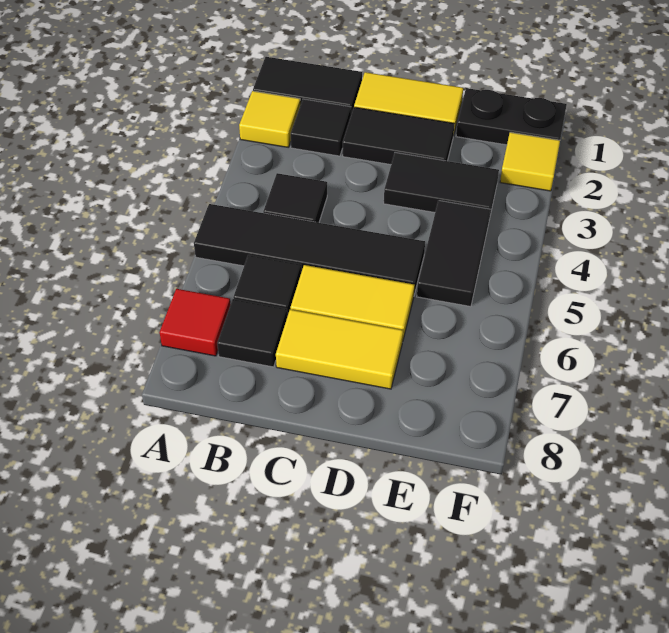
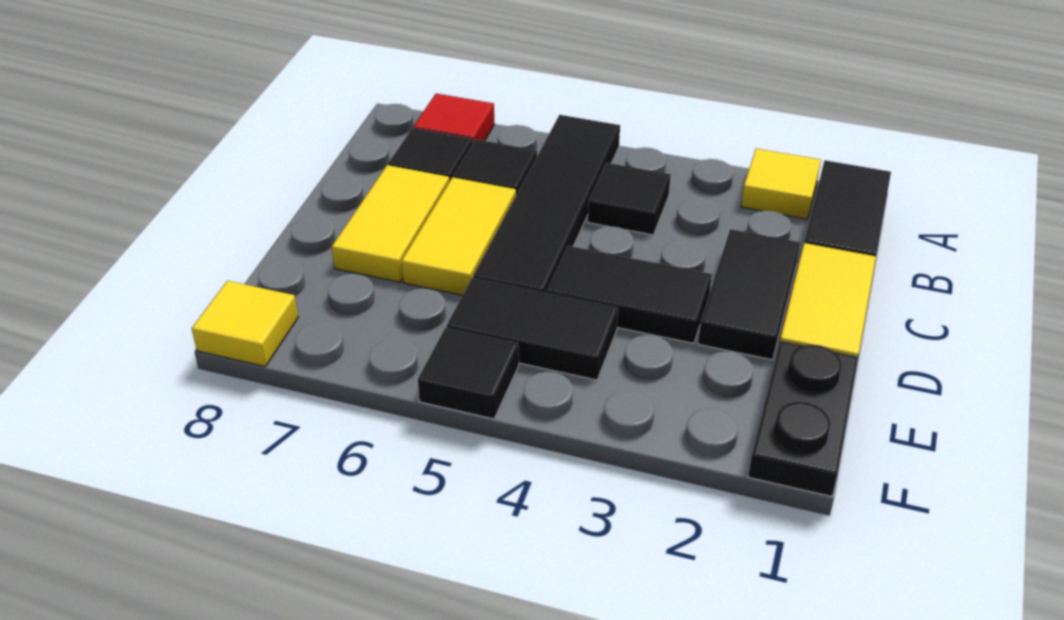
black tile B2 level 1 -> black tile F5 level 1
black tile D3:E3 level 1 -> black tile D3:D4 level 1
yellow tile F2 level 1 -> yellow tile F8 level 1

